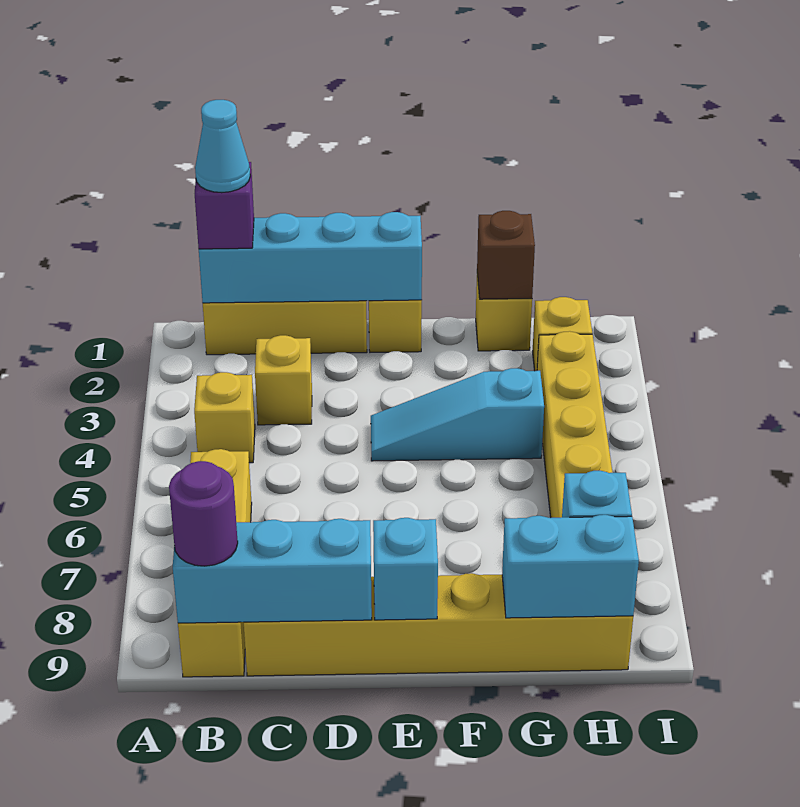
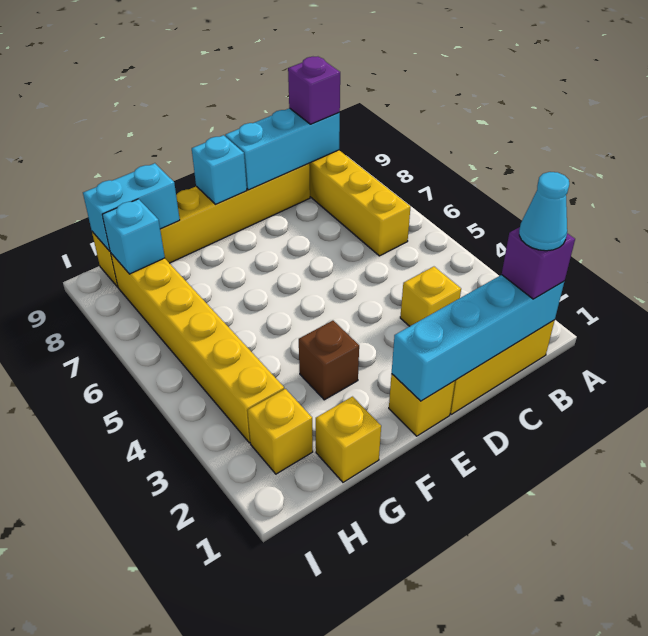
yellow brick B4 level 1 -> none
purple round brick B9 level 3 -> purple brick B9 level 3
cyan slope E4:G4 level 1 top G -> none
brown brick G1 level 2 -> brown brick F3 level 1

